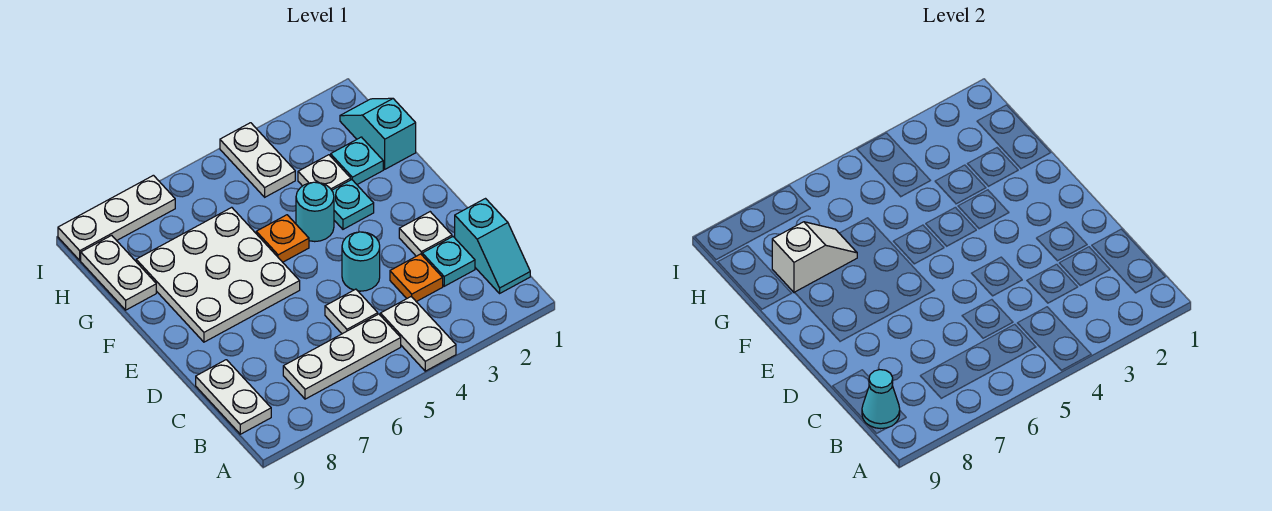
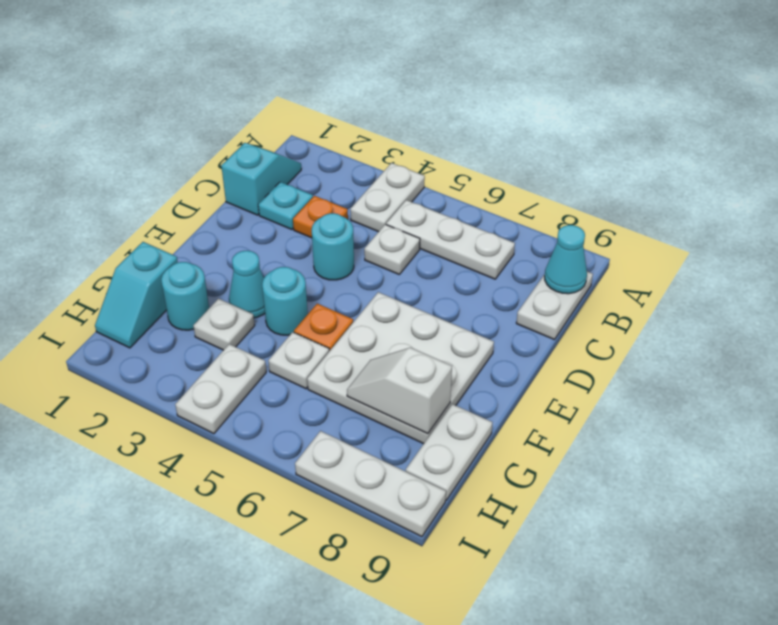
white plate D2 level 1 -> white plate G5 level 1
cyan plate F3 level 1 -> cyan cone F3 level 1
cyan plate G2 level 1 -> cyan round brick G2 level 1

